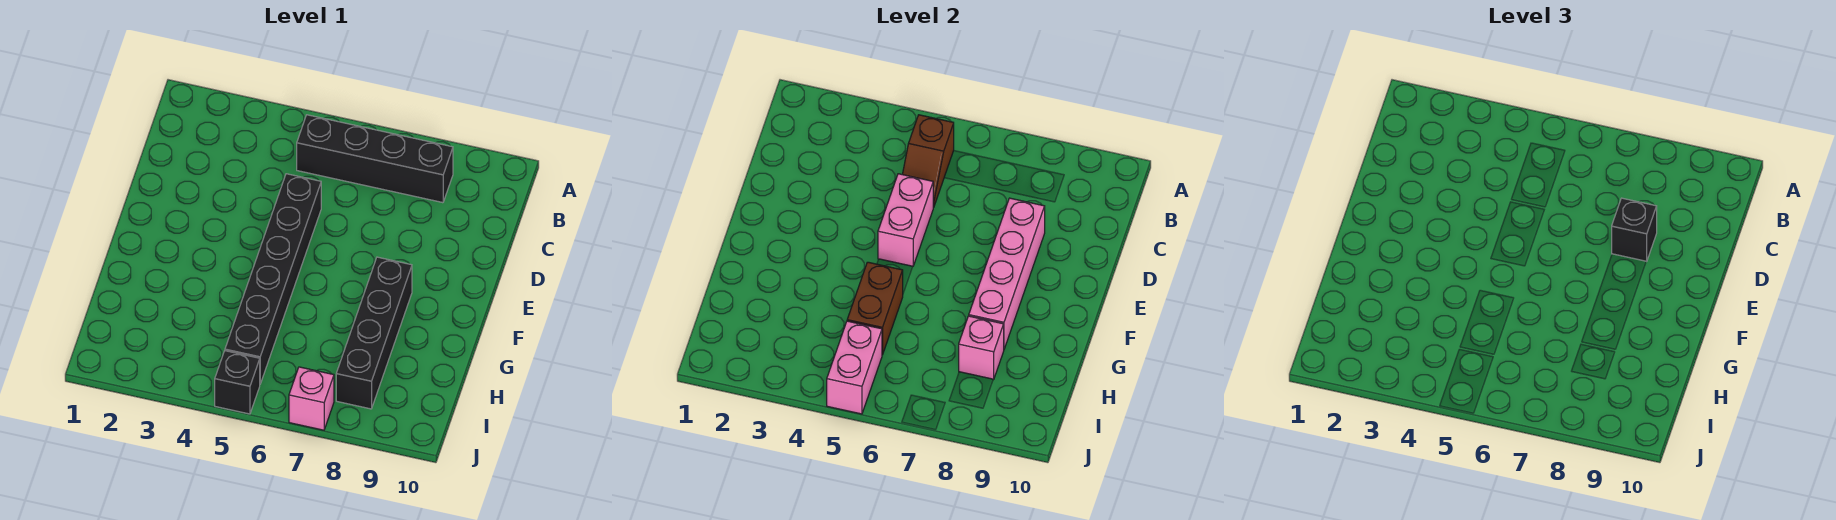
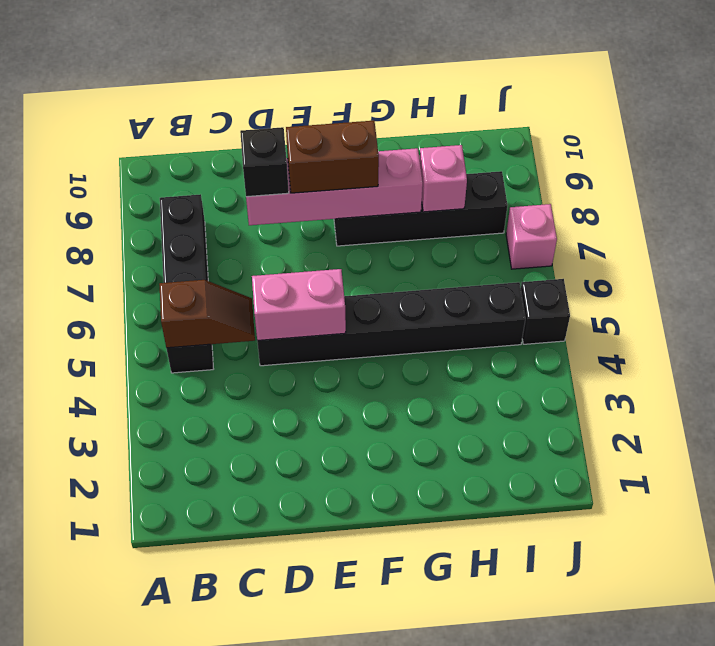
brown brick G5:H5 level 2 -> brown brick E8:F8 level 3
pink brick I5:J5 level 2 -> none

